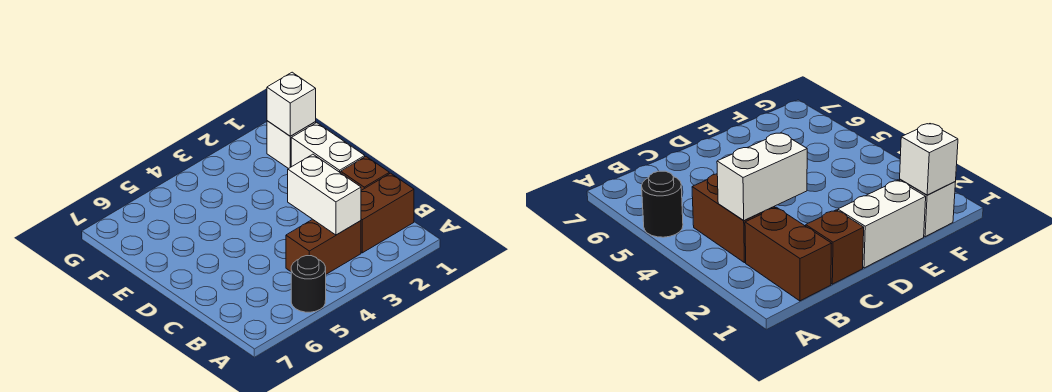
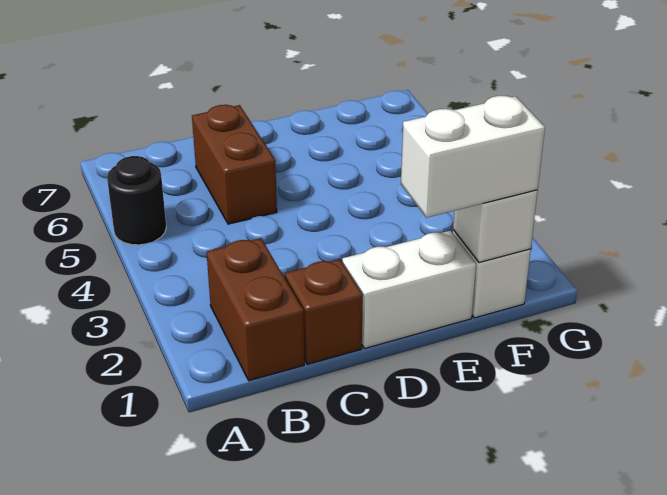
brown brick B3:B4 level 1 -> brown brick C5:C6 level 1
white brick B3:C3 level 2 -> white brick E1:F1 level 3

